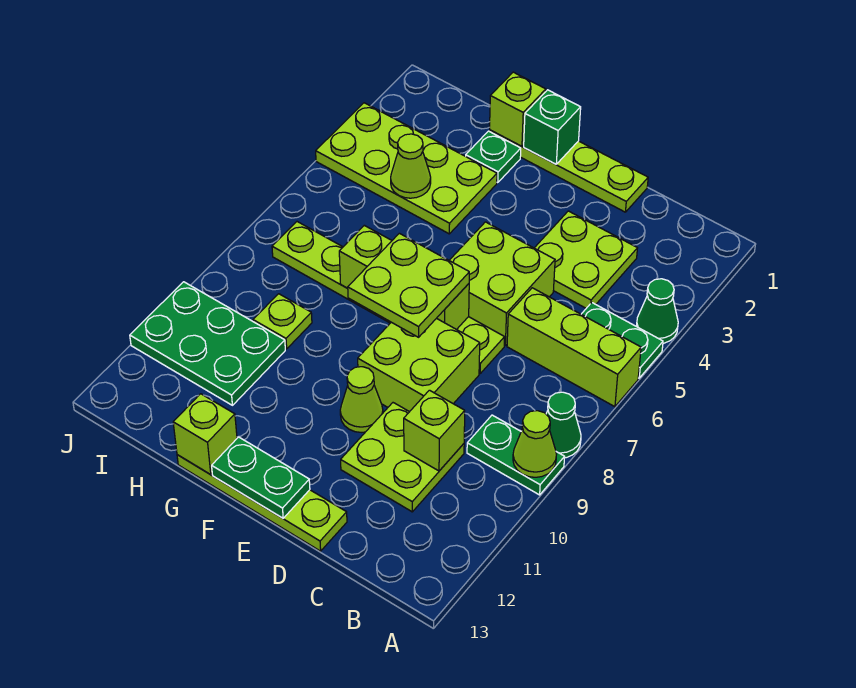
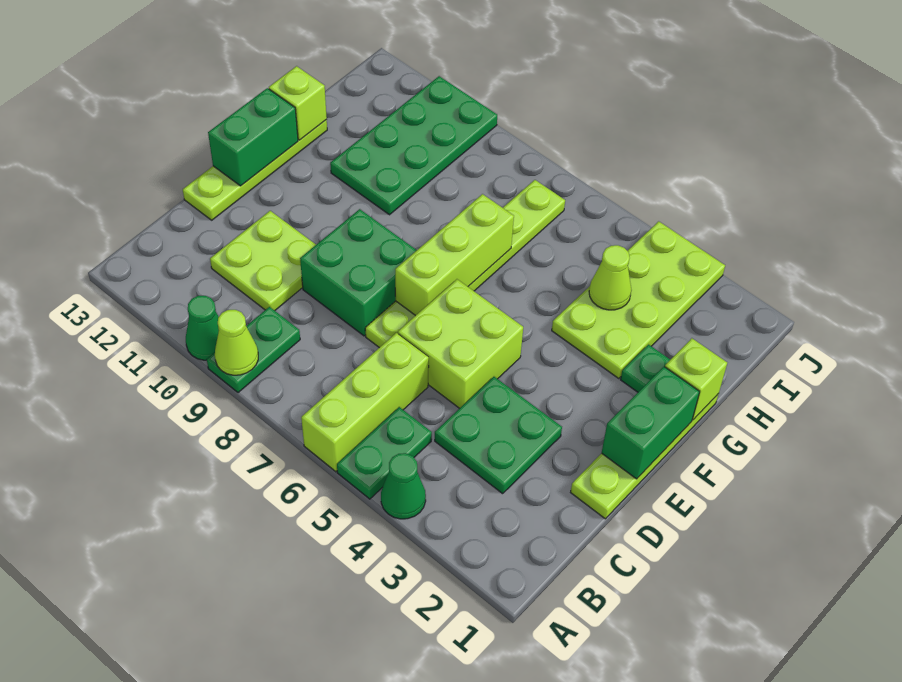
green cone A8 level 1 -> green cone A10 level 1
lime plate C3:D4 level 1 -> green plate C3:D4 level 1
lime brick C10 level 2 -> none
lime brick D8:E9 level 1 -> green brick D8:E9 level 1
lime plate E7:F8 level 3 -> none
lime cone E10 level 1 -> none
green plate E13:F13 level 2 -> green brick E13:F13 level 2
green brick F1 level 2 -> green brick E1:F1 level 2
lime plate H9 level 1 -> none
green plate H10:J11 level 1 -> green plate G10:J11 level 1

